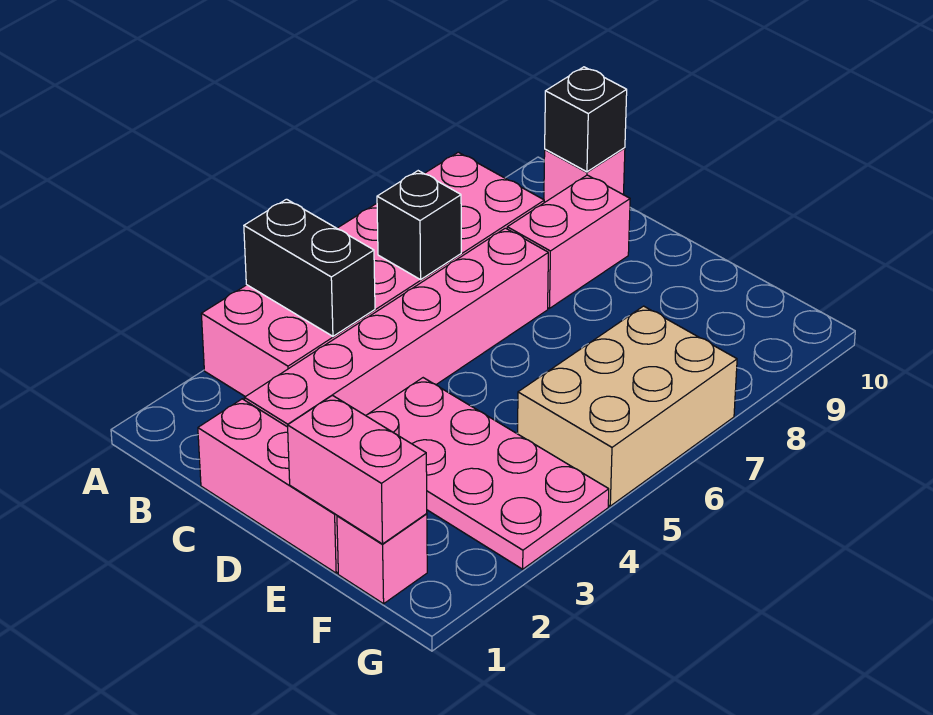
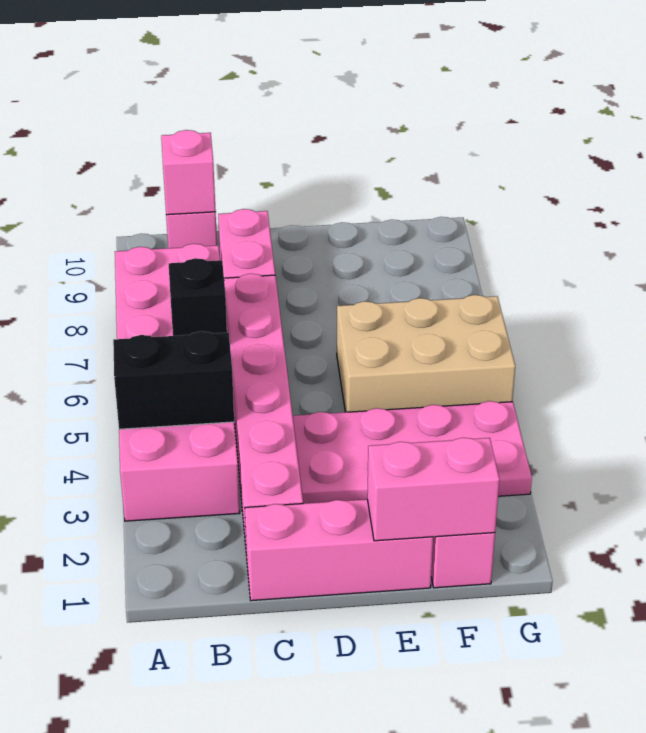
black brick B10 level 2 -> pink brick B10 level 2
tan brick F5:G7 level 1 -> tan brick E5:G6 level 1

